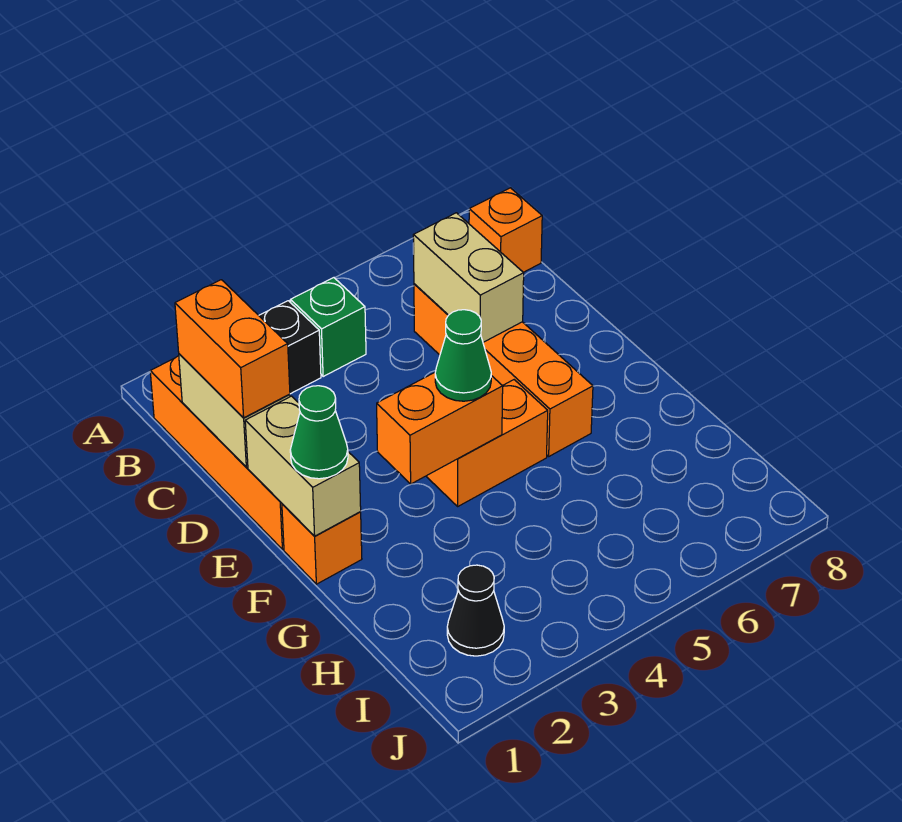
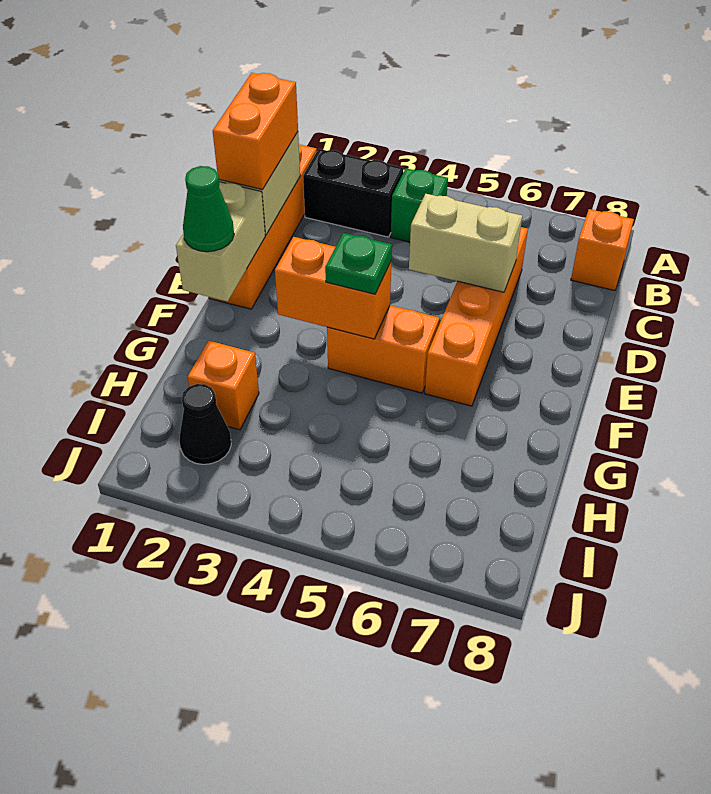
tan brick C6:D6 level 2 -> tan brick D5:D6 level 2
orange brick F1 level 1 -> orange brick H2 level 1
green cone F4 level 3 -> green plate F4 level 3

